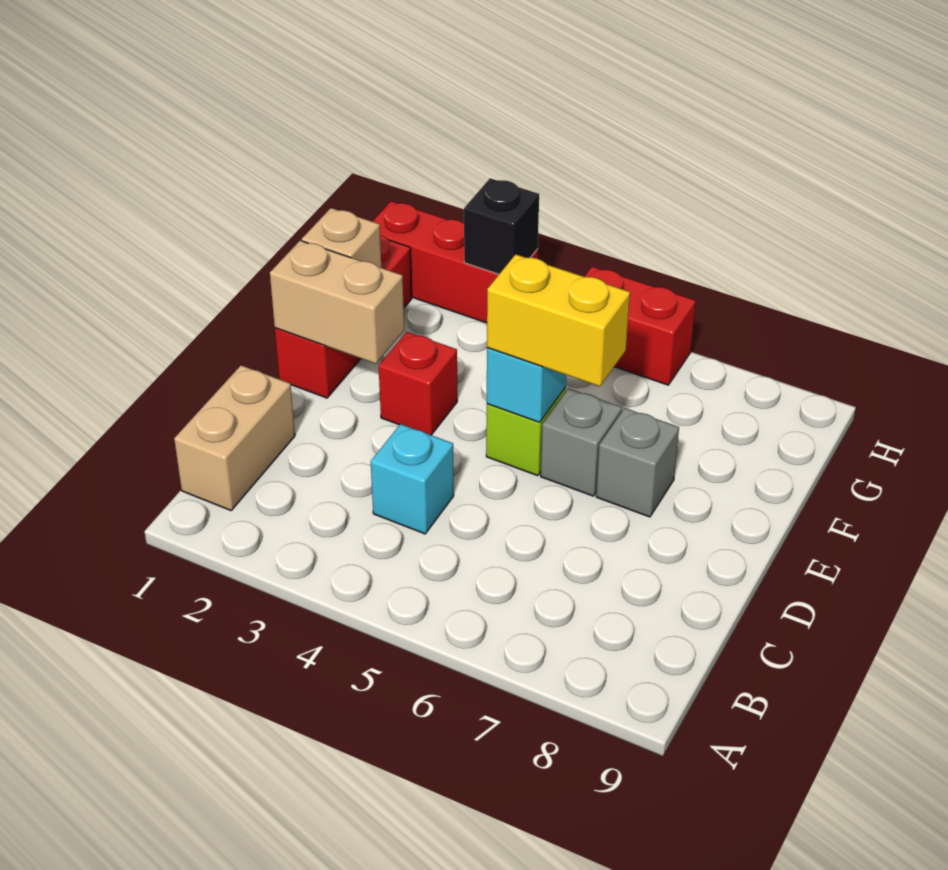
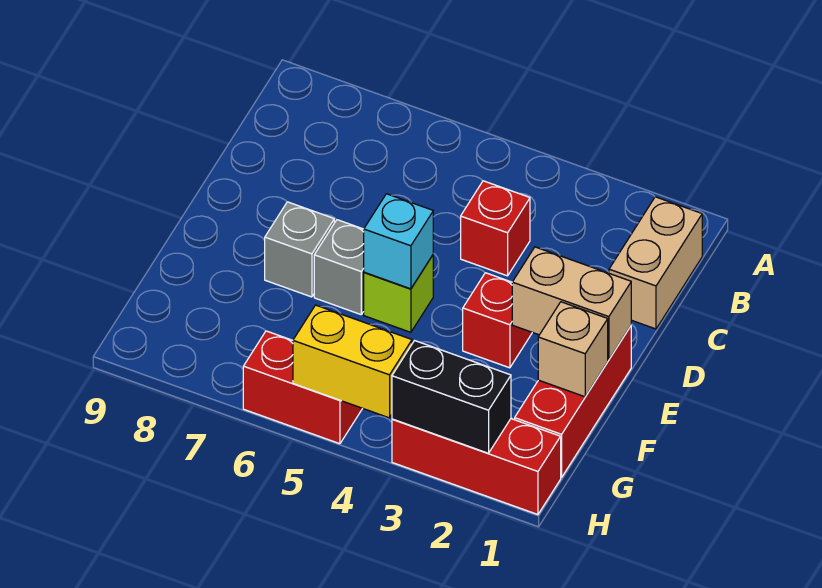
cyan brick C4 level 1 -> red brick C4 level 1
yellow brick E5:E6 level 3 -> yellow brick H4:H5 level 2
black brick H3 level 2 -> black brick H2:H3 level 2

